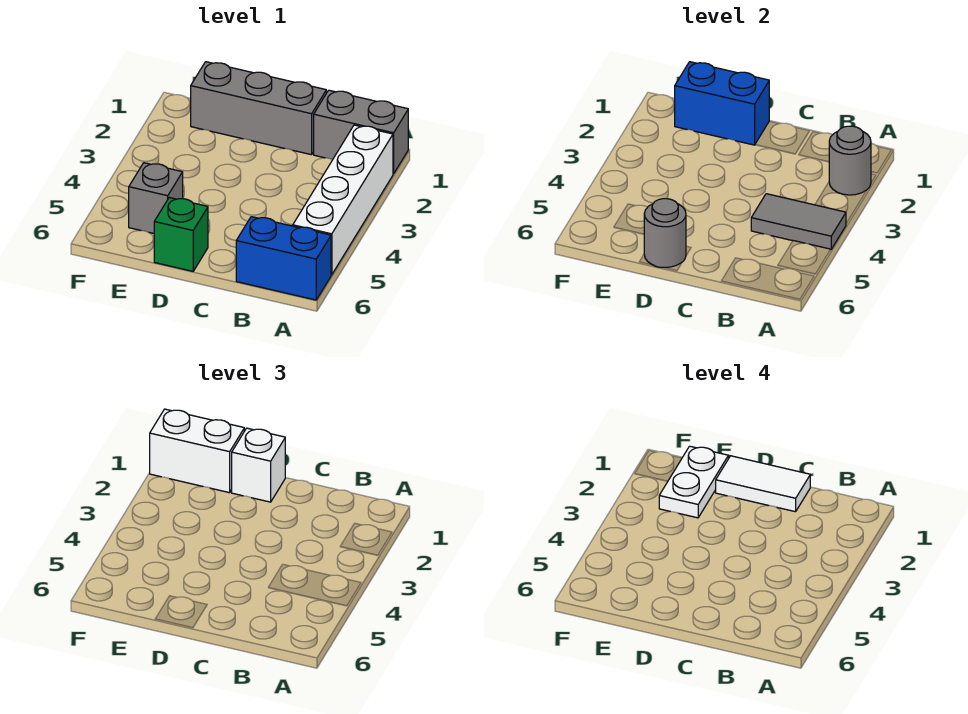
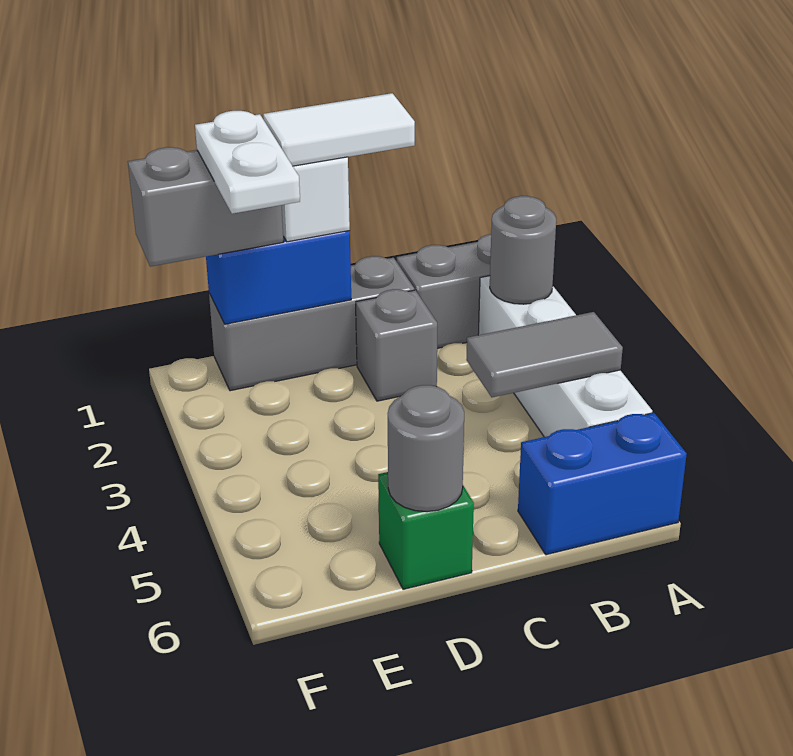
white brick E1:F1 level 3 -> grey brick E1:F1 level 3
grey brick E5 level 1 -> grey brick C2 level 1

